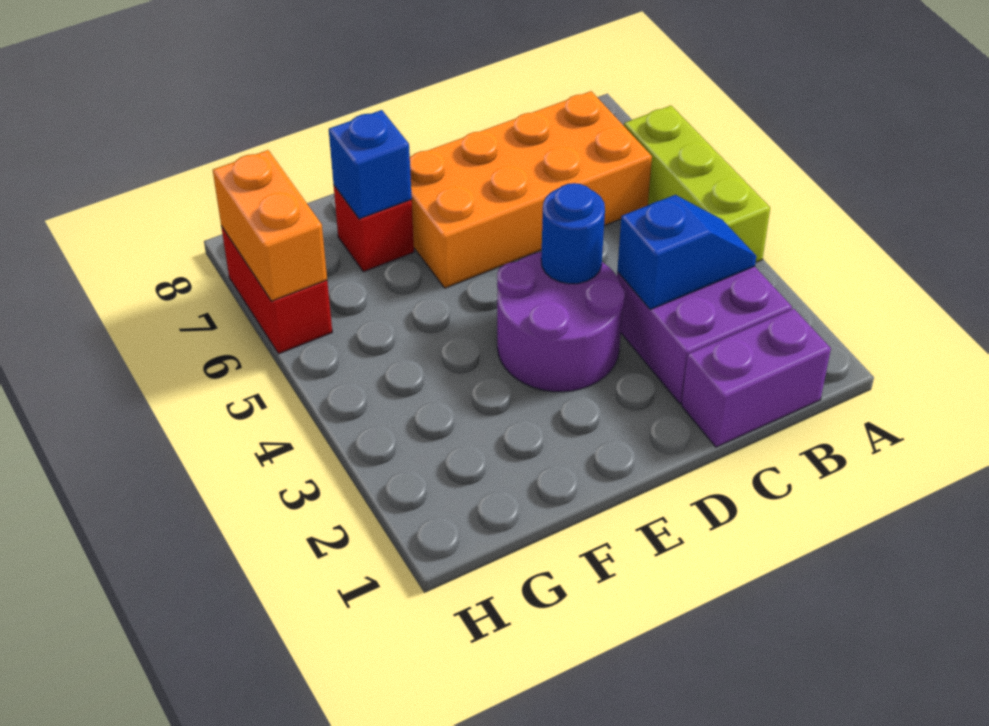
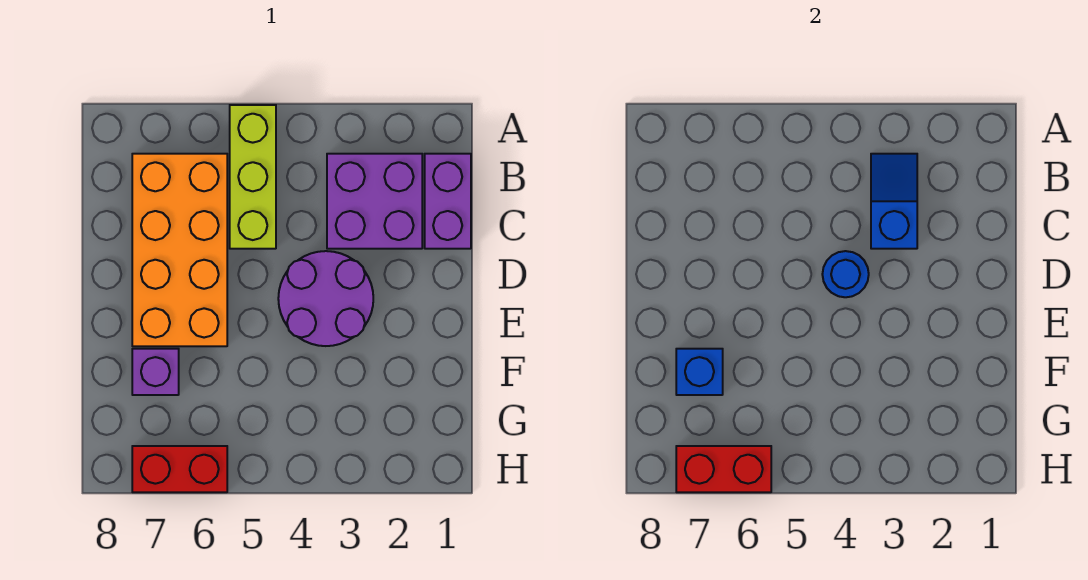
lime brick A4:A6 level 1 -> lime brick A5:C5 level 1
red brick F7 level 1 -> purple brick F7 level 1
orange brick H6:H7 level 2 -> red brick H6:H7 level 2

